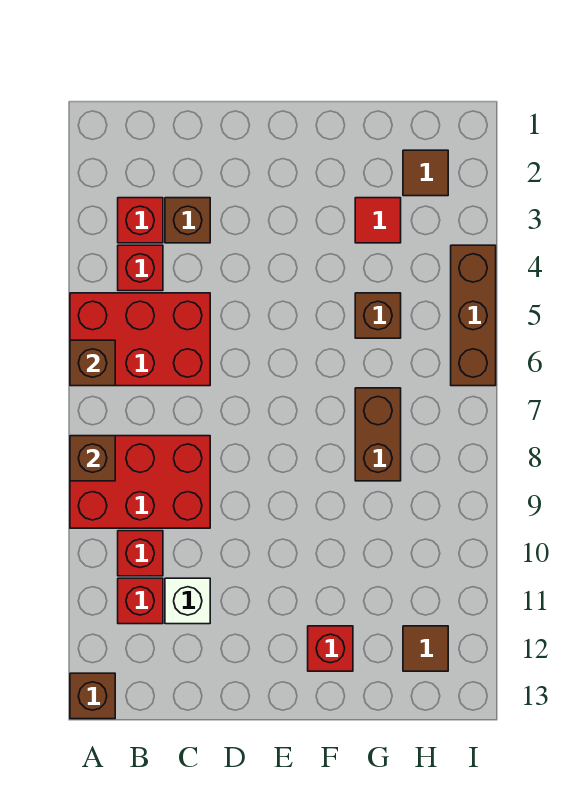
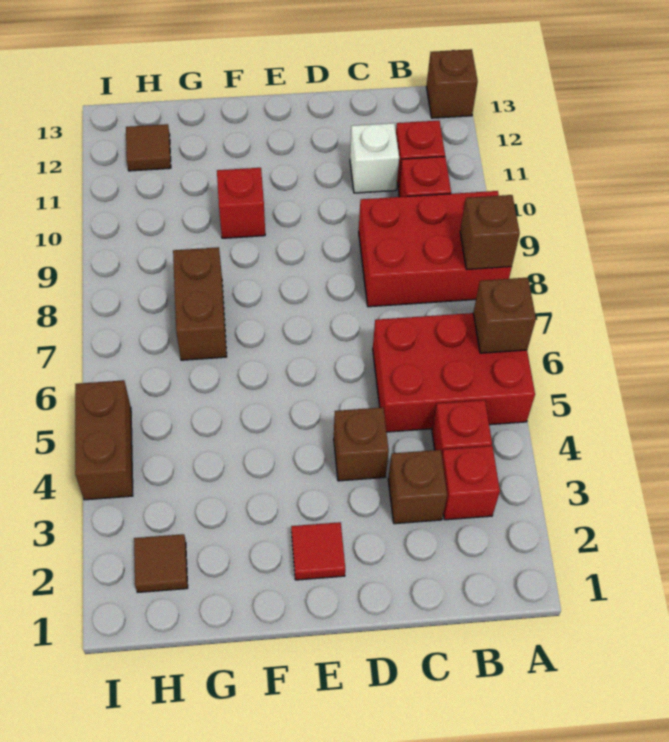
red brick F12 level 1 -> red brick F10 level 1
red tile G3 level 1 -> red tile E2 level 1
brown brick G5 level 1 -> brown brick D4 level 1
brown brick I4:I6 level 1 -> brown brick I4:I5 level 1

